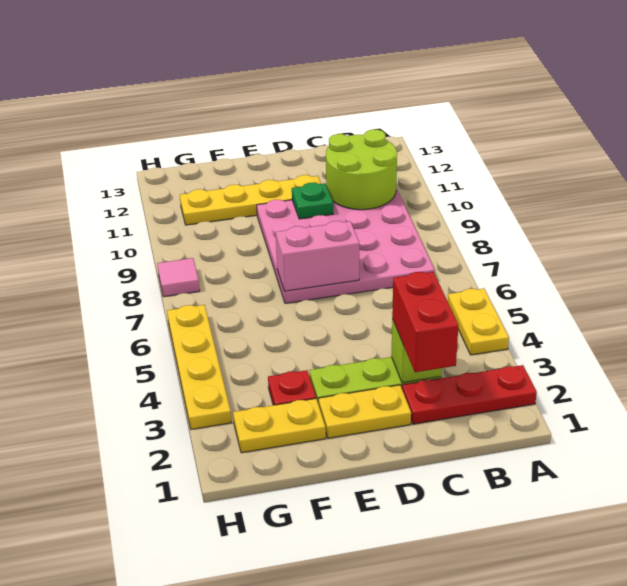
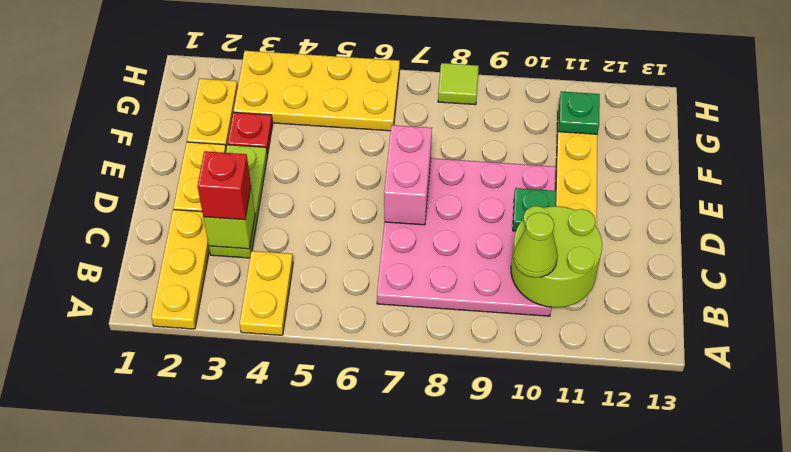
red plate A2:C2 level 1 -> yellow plate A2:C2 level 1
yellow plate A4:A5 level 1 -> yellow plate A4:B4 level 1
none -> lime cone B10 level 3
red brick C2:C3 level 3 -> red brick C3 level 3
none -> green plate G11 level 2
yellow plate H3:H6 level 1 -> yellow plate G3:H6 level 1
pink tile H8 level 1 -> lime tile H8 level 1

